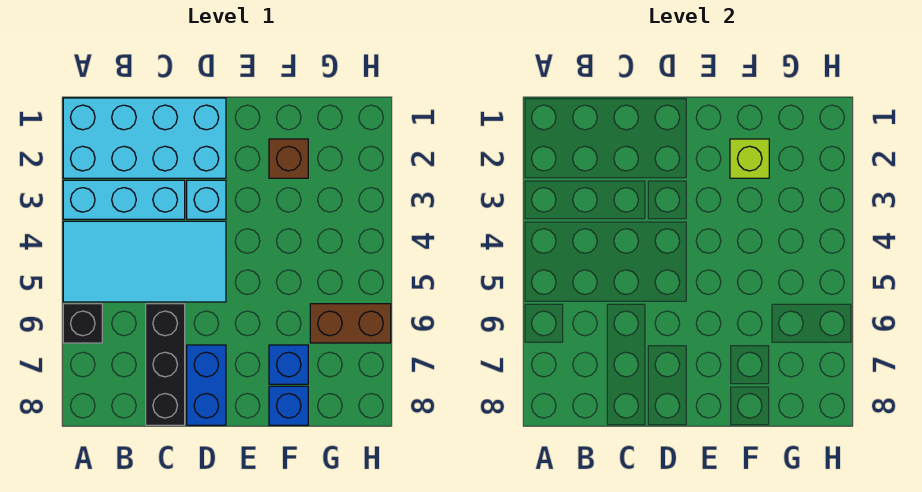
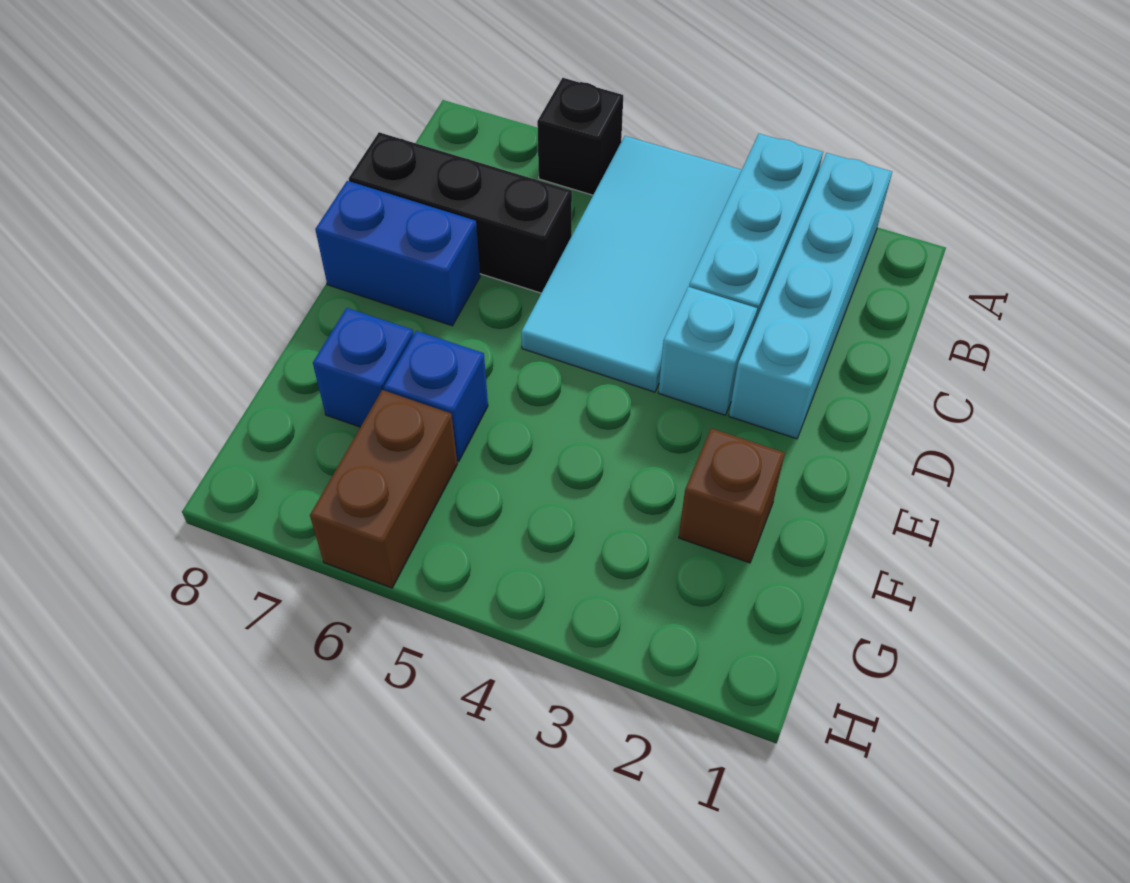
cyan brick A1:D2 level 1 -> cyan brick A2:D2 level 1
lime brick F2 level 2 -> none
blue brick F8 level 1 -> blue brick F6 level 1

